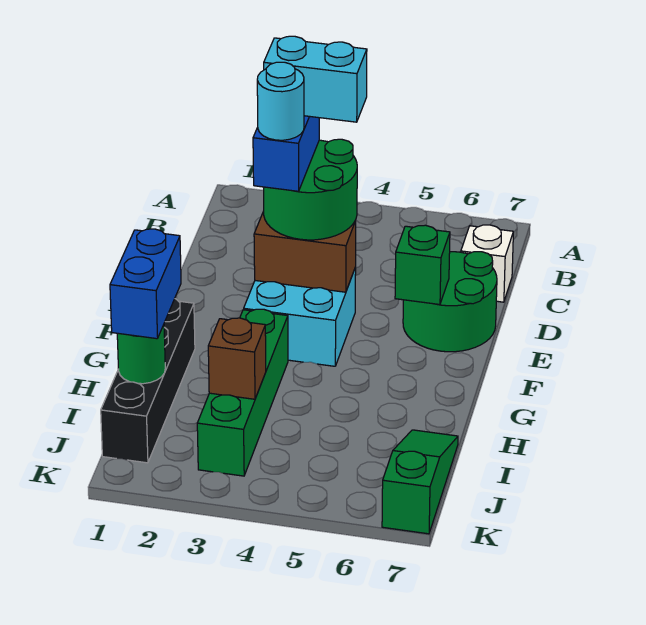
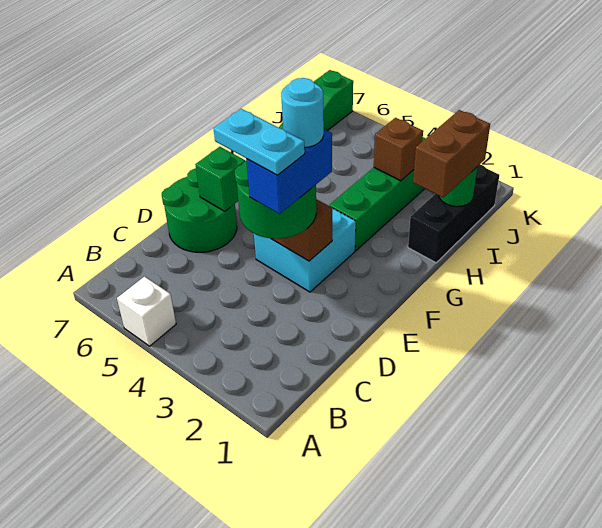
white brick C7 level 1 -> white brick A5 level 1
cyan brick D3:D4 level 5 -> cyan plate D3:D4 level 5
black brick G1:J1 level 1 -> black brick H1:J1 level 1
blue brick H1:I1 level 3 -> brown brick H1:I1 level 3

